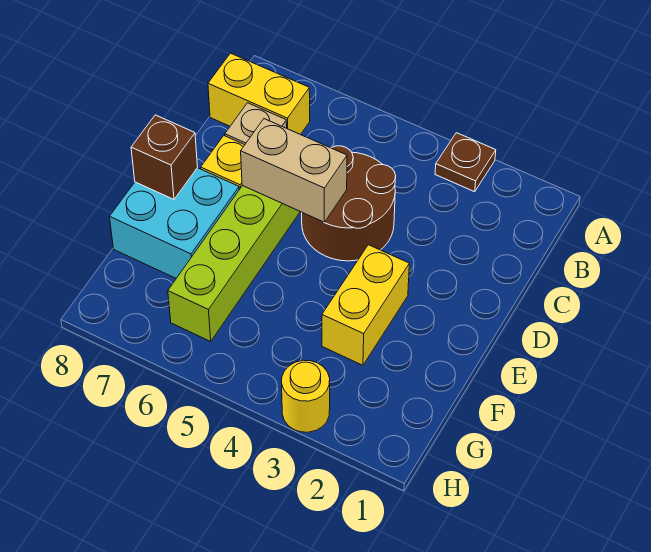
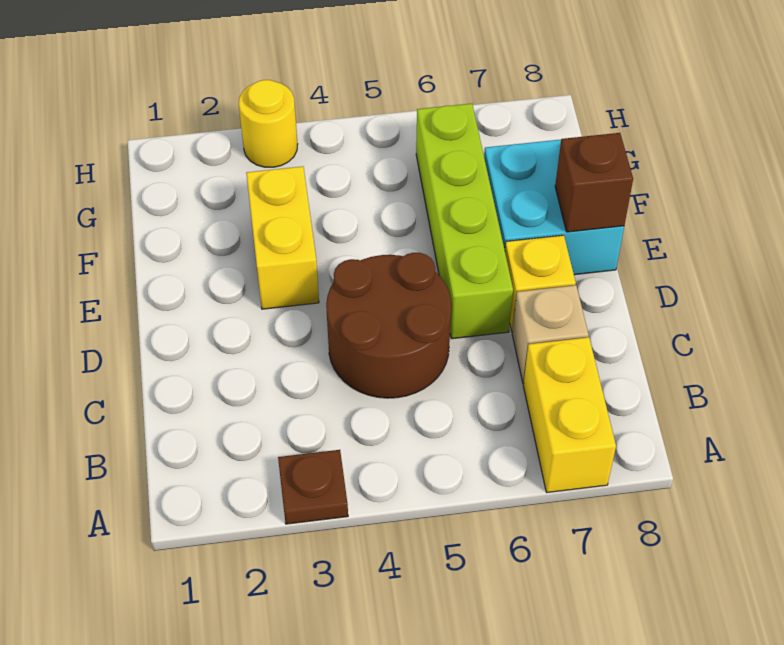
yellow brick B7:B8 level 1 -> yellow brick A7:B7 level 1
tan brick D5:D6 level 2 -> none

